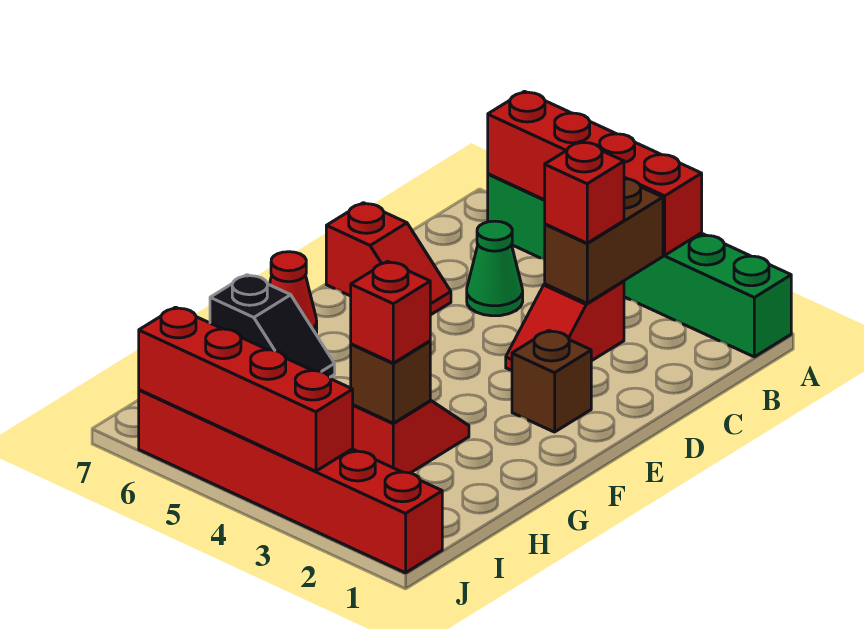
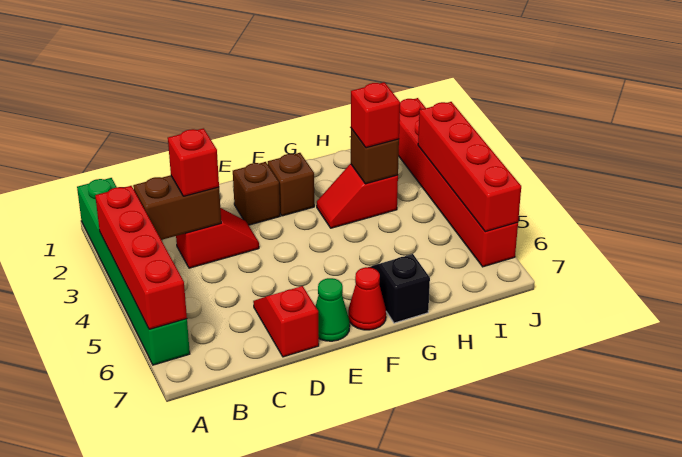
green cone C5 level 1 -> green cone E7 level 1
none -> brown brick F2 level 1

